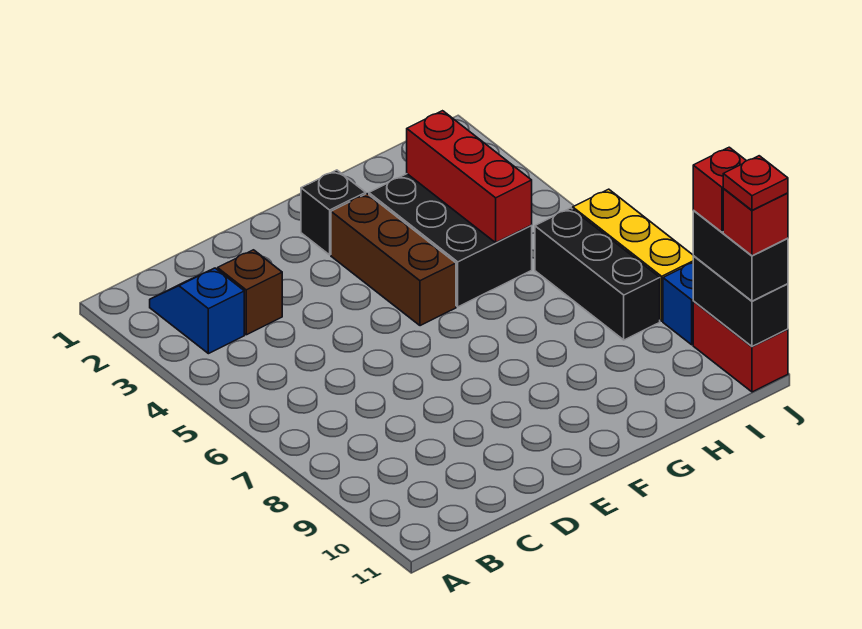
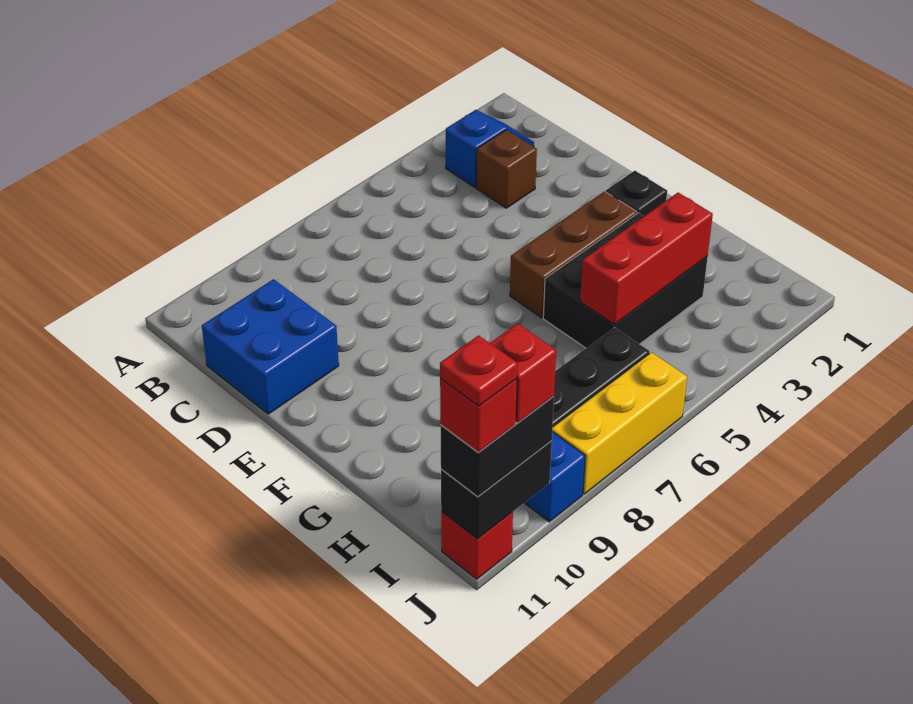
none -> blue brick C10:D11 level 1
red brick J10:J11 level 1 -> red brick J11 level 1

